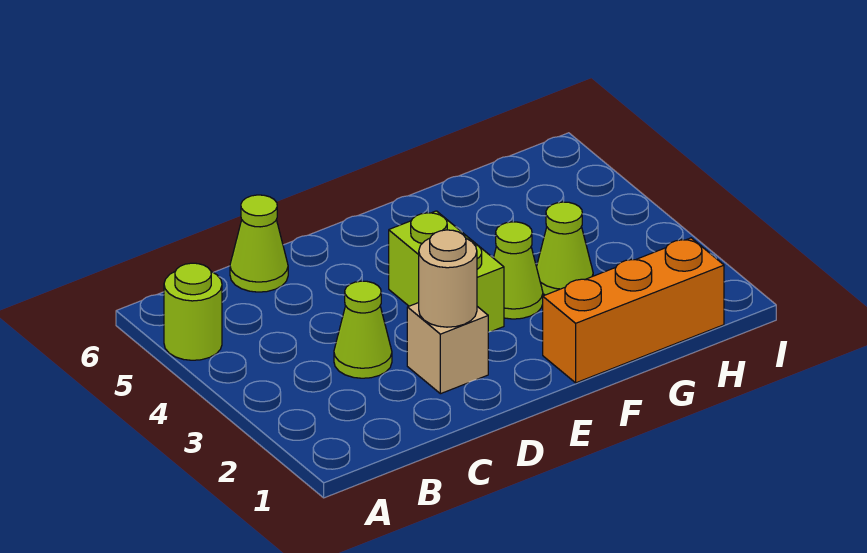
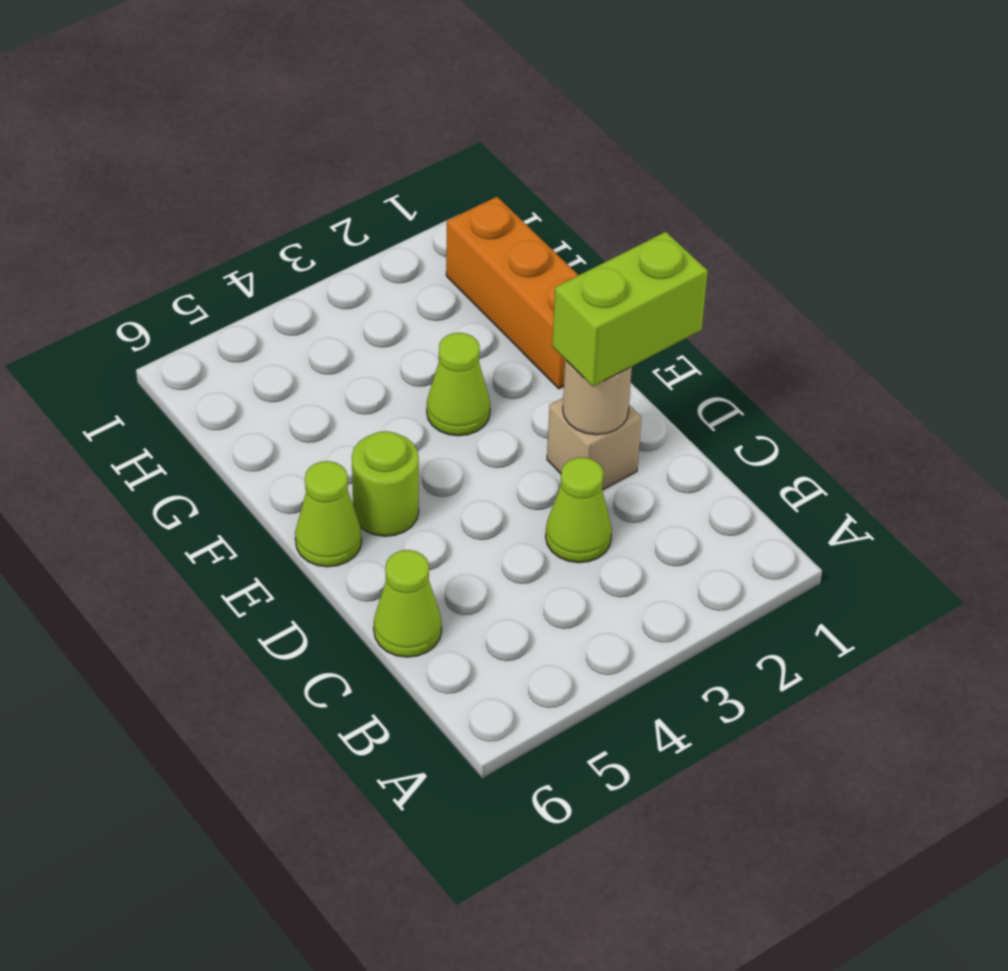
lime round brick A5 level 1 -> lime round brick E5 level 1
lime brick E3:E4 level 1 -> lime brick D1:D2 level 3
lime cone G3 level 1 -> lime cone E6 level 1

